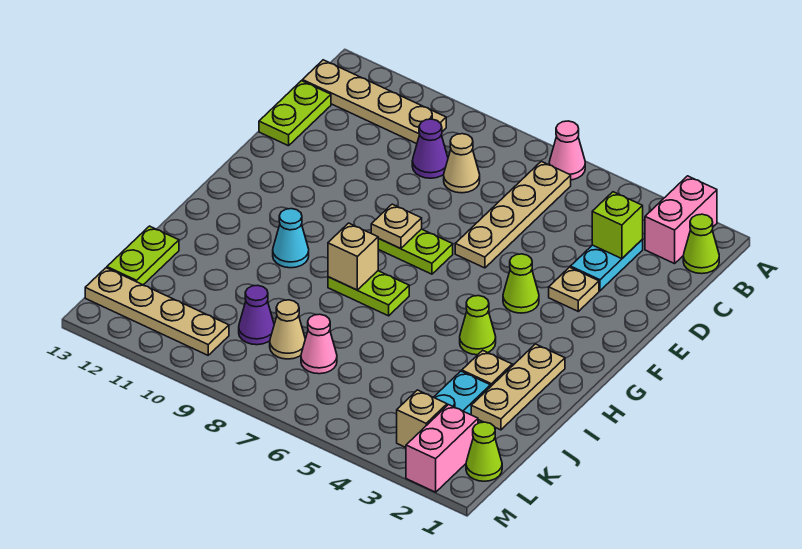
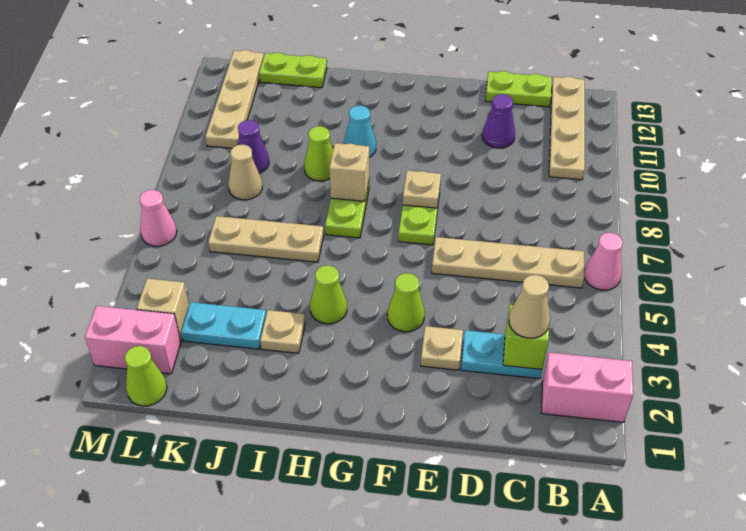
lime cone B1 level 1 -> lime cone I9 level 1
tan cone C8 level 1 -> tan cone C3 level 3
purple cone C9 level 1 -> purple cone D11 level 1
tan plate H2:J2 level 1 -> tan plate I6:K6 level 1
pink cone K7 level 1 -> pink cone M6 level 1

